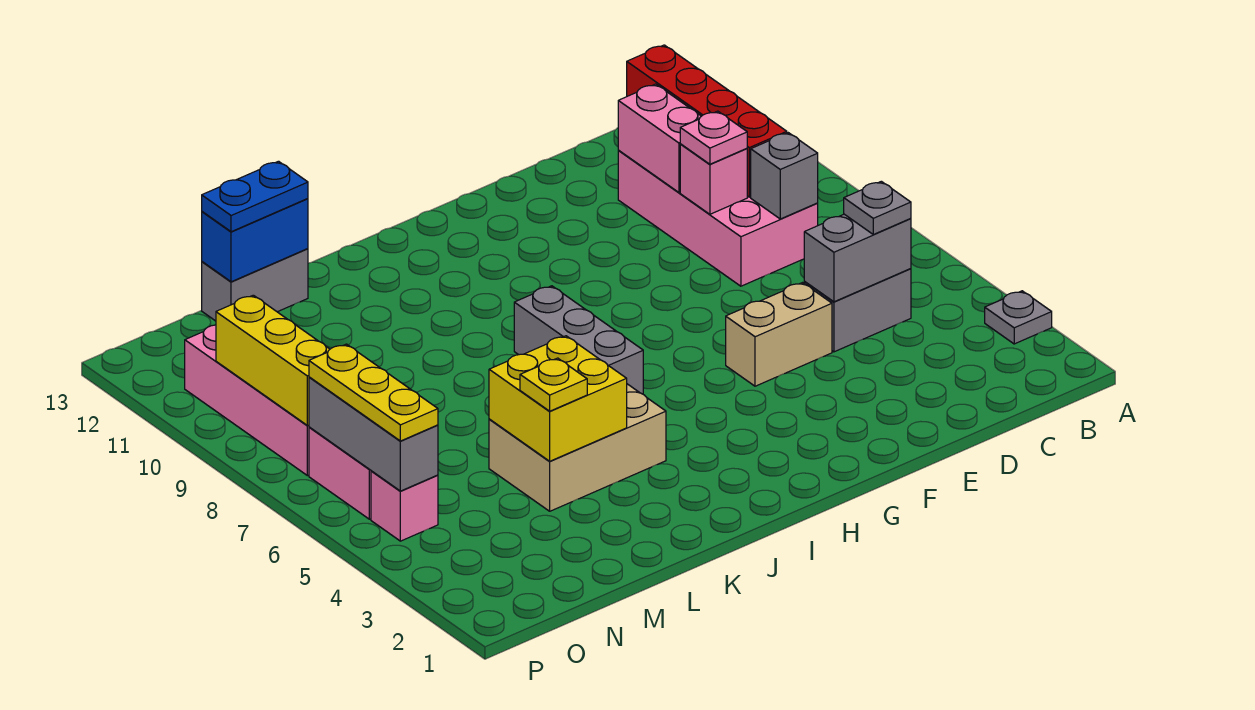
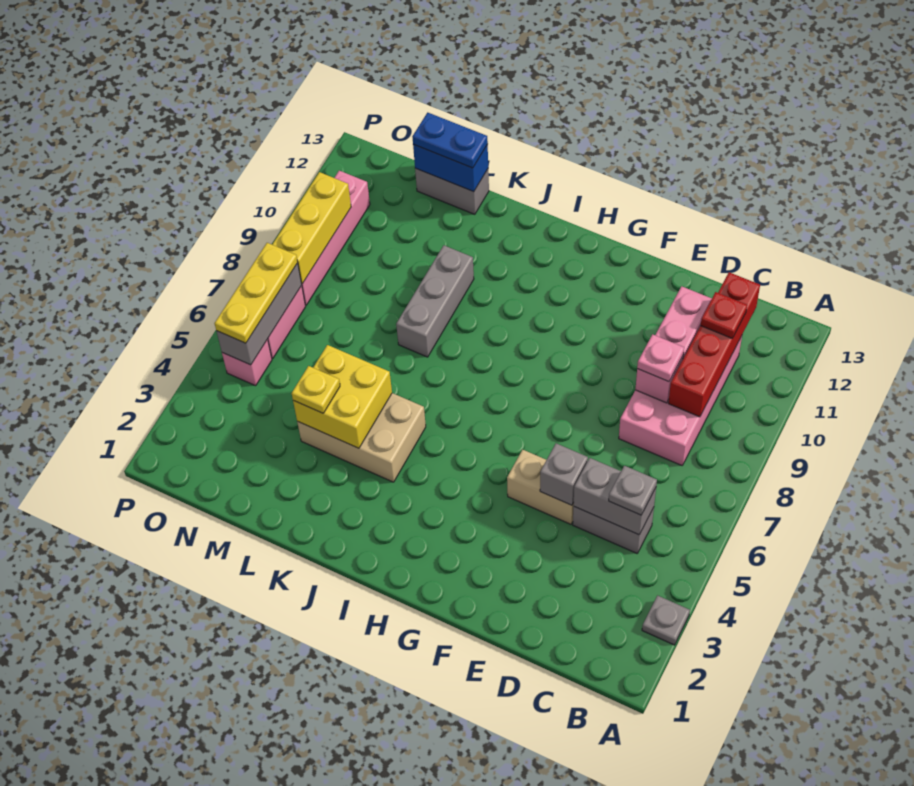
grey brick C8 level 2 -> grey brick E5 level 2
none -> red plate C11 level 3
grey brick I6:I8 level 1 -> grey brick K8:K10 level 1

